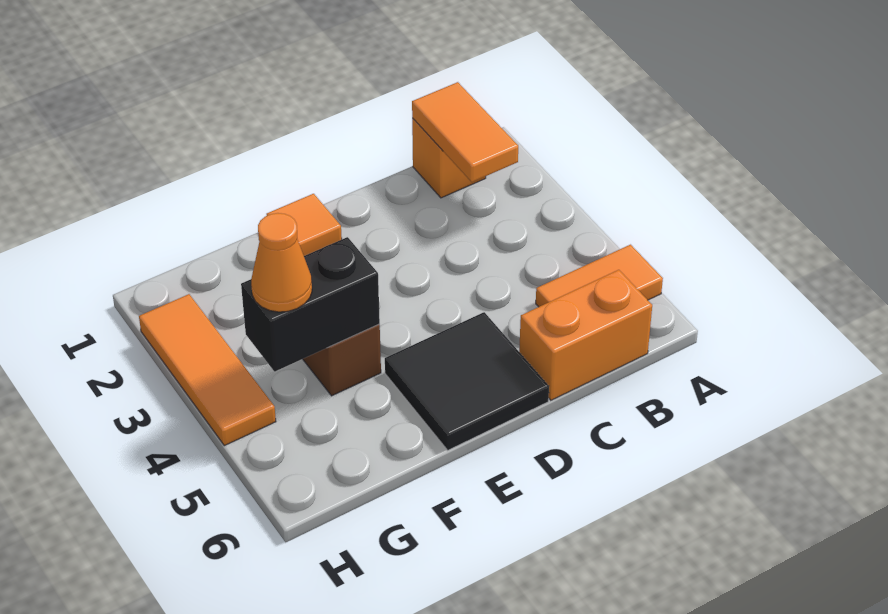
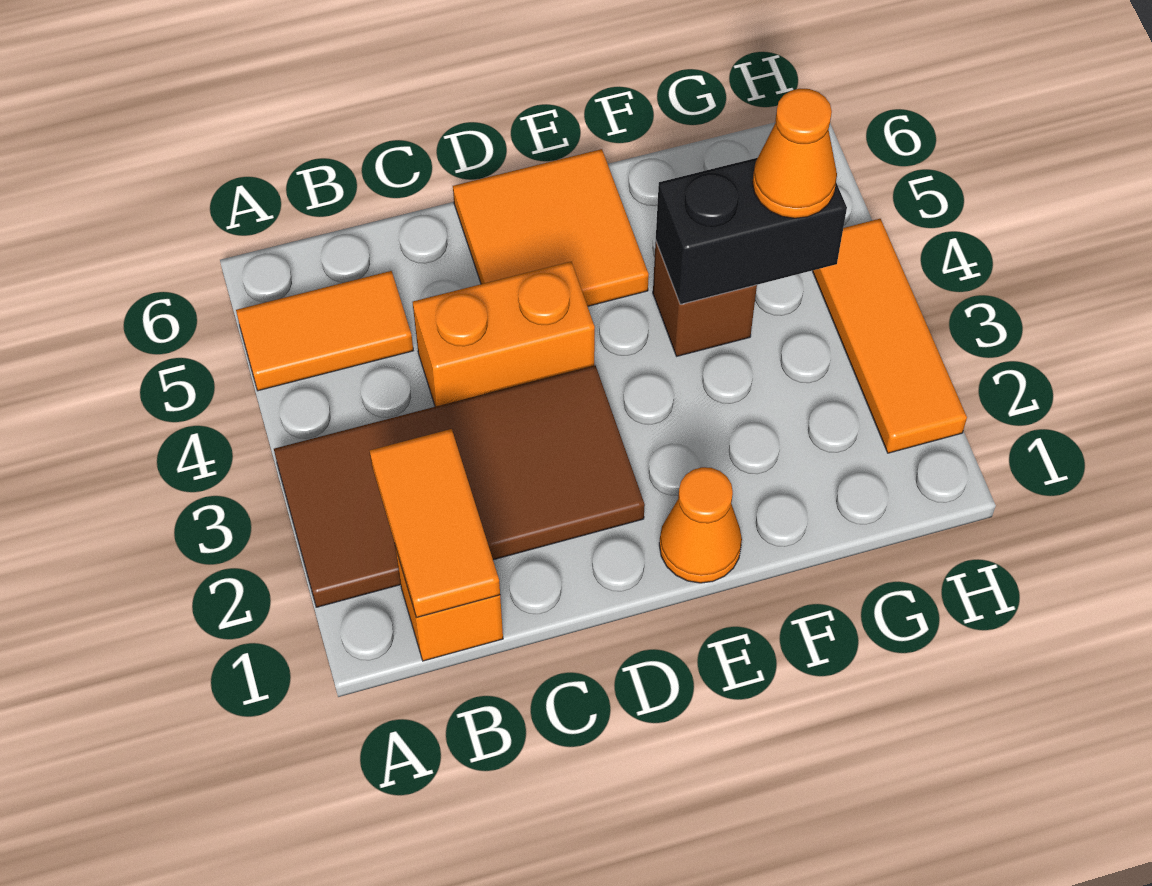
none -> brown tile A2:D3 level 1
orange brick B6:C6 level 1 -> orange brick C4:D4 level 1
black tile D5:E6 level 1 -> orange tile D5:E6 level 1
orange tile E1 level 1 -> orange cone E1 level 1

